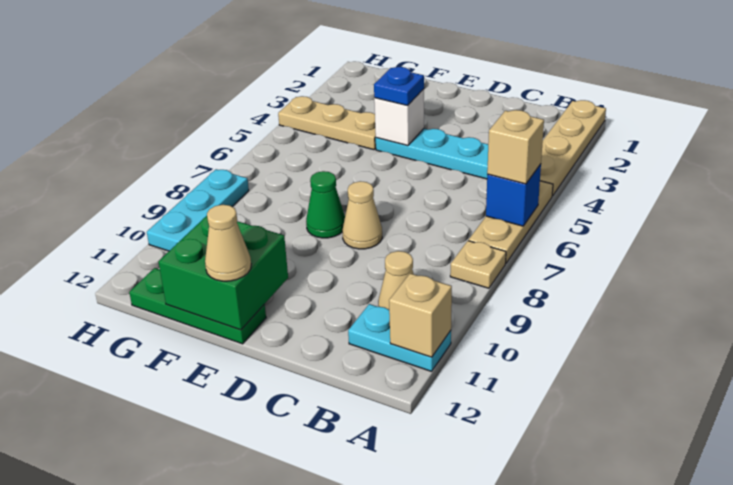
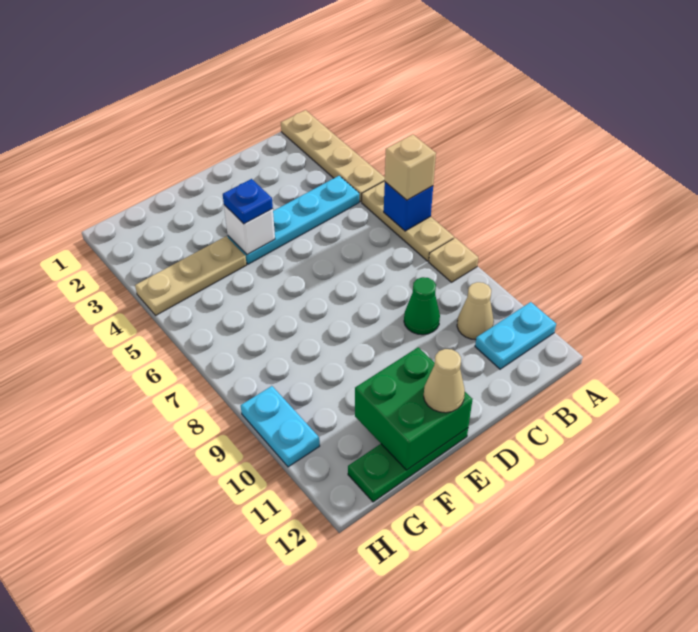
tan brick A11 level 2 -> none
tan cone D8 level 1 -> none
green cone E8 level 1 -> green cone C9 level 1
cyan plate H8:H10 level 1 -> cyan plate H9:H10 level 1

